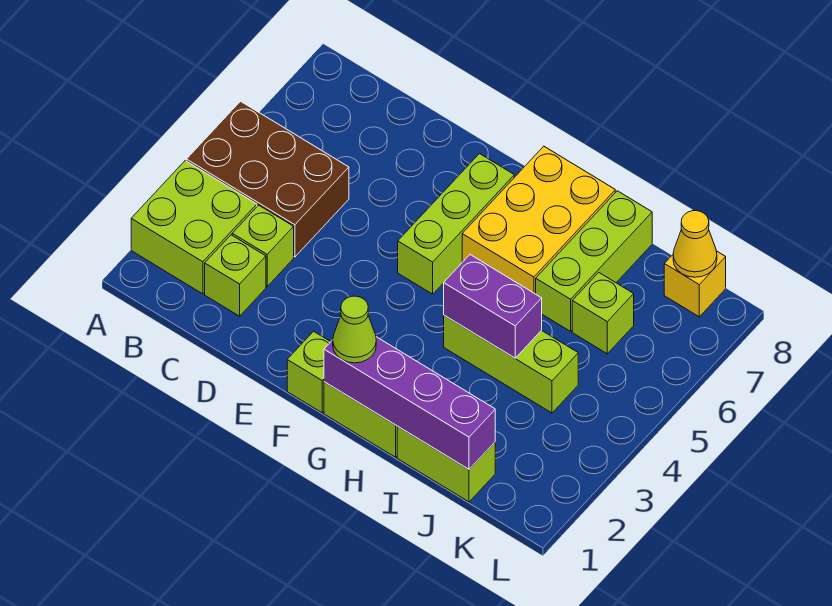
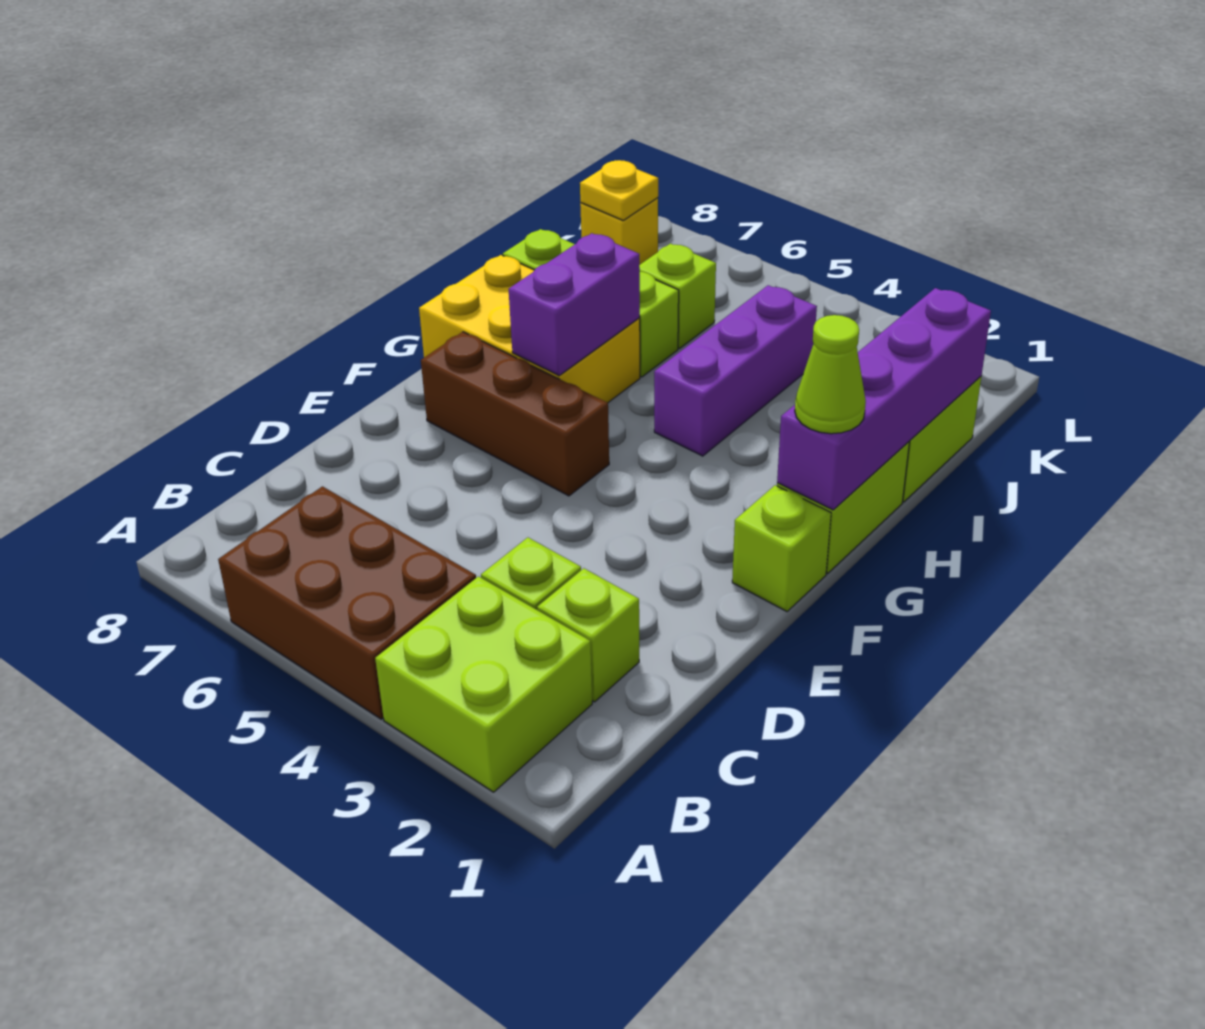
brown brick A4:C5 level 1 -> brown brick A4:B6 level 1
lime brick F5:F7 level 1 -> brown brick F5:F7 level 1
lime brick H4:J4 level 1 -> purple brick H4:J4 level 1
purple brick H4:I4 level 2 -> purple brick G6:H6 level 2
yellow cone K8 level 2 -> yellow plate K8 level 2

